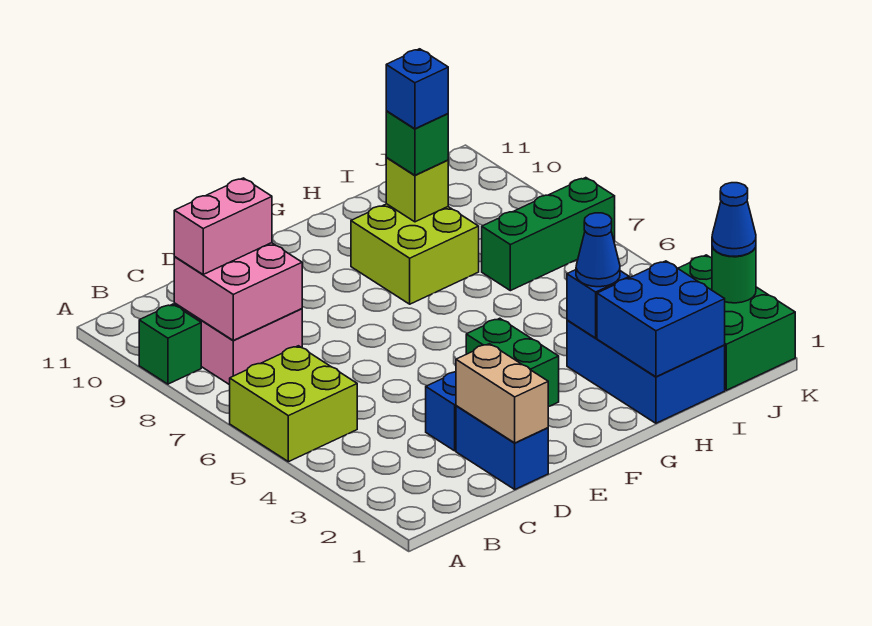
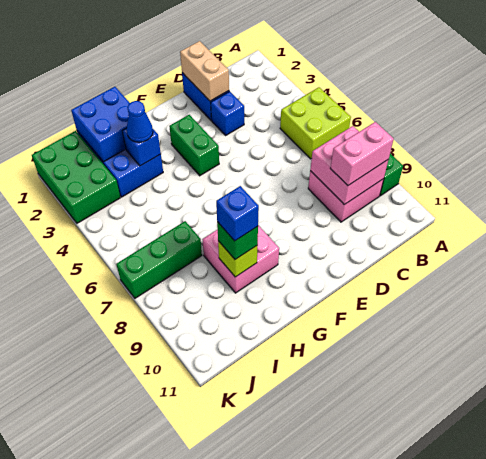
lime brick G8:H9 level 1 -> pink brick G8:H9 level 1
green round brick K2 level 2 -> none
blue cone K2 level 3 -> none

